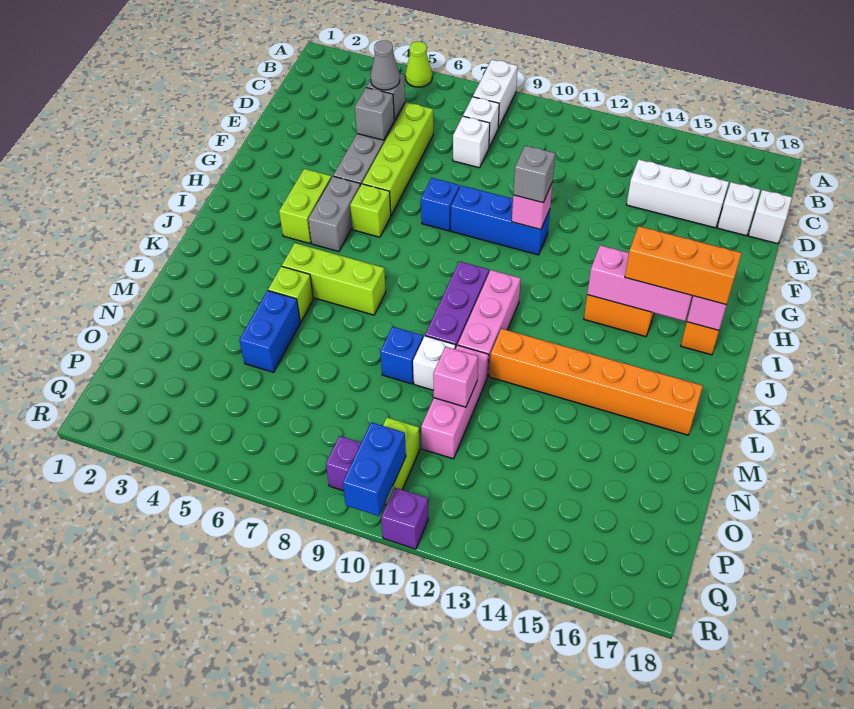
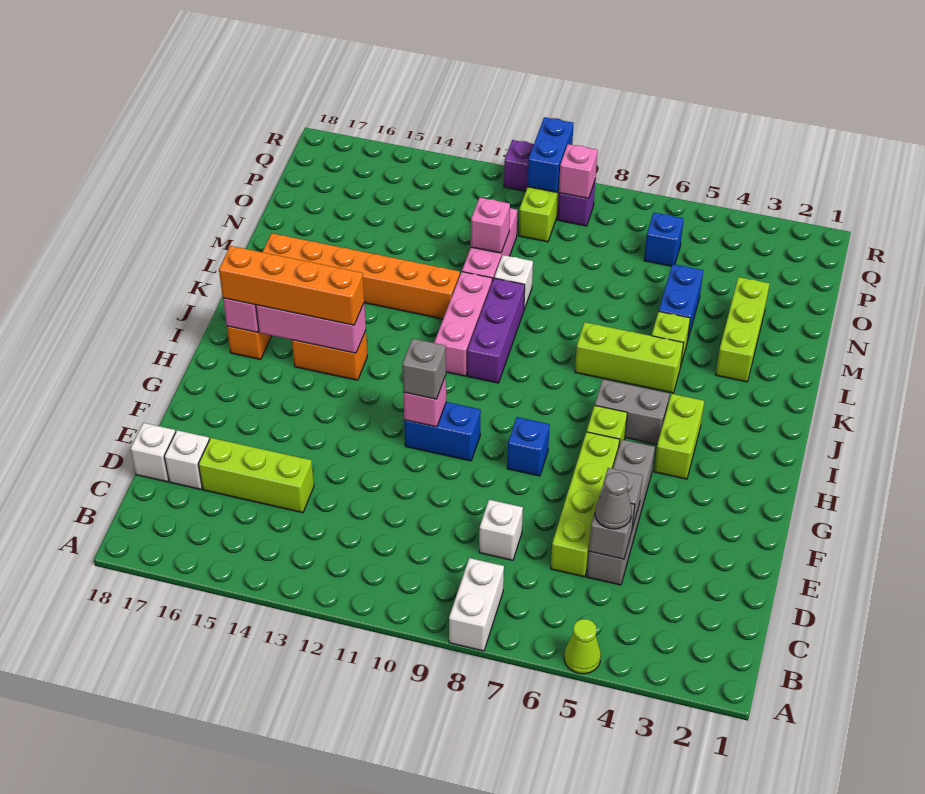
white brick C8 level 1 -> none
white brick D14:D16 level 1 -> lime brick D14:D16 level 1
blue brick G9:G11 level 1 -> blue brick G10:G11 level 1
grey brick H5:I5 level 1 -> grey brick I5:I6 level 1
orange brick I15:I17 level 3 -> orange brick I14:I17 level 3
none -> lime brick L3:N3 level 1
blue brick M9 level 1 -> blue brick P6 level 1
none -> pink brick Q9 level 2

